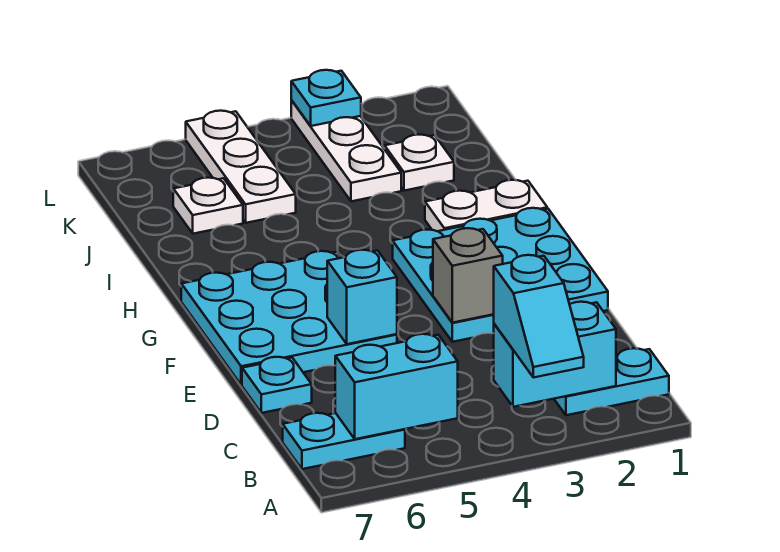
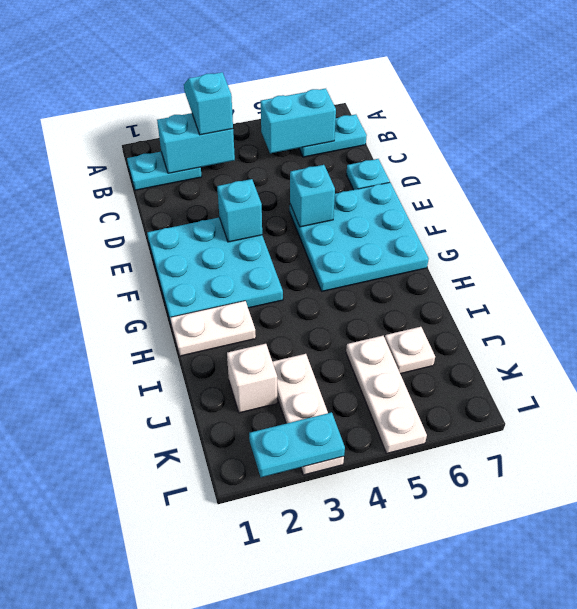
grey brick E3 level 2 -> cyan brick E3 level 2
white plate J2 level 1 -> white brick J2 level 1
cyan plate L3 level 2 -> cyan plate L2:L3 level 2

